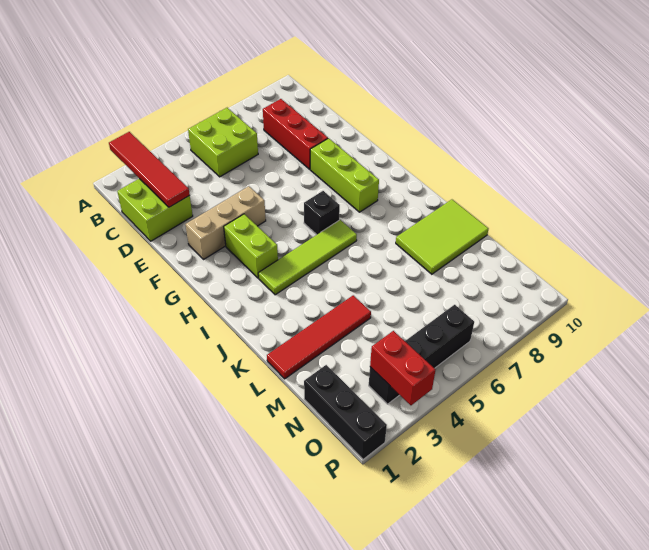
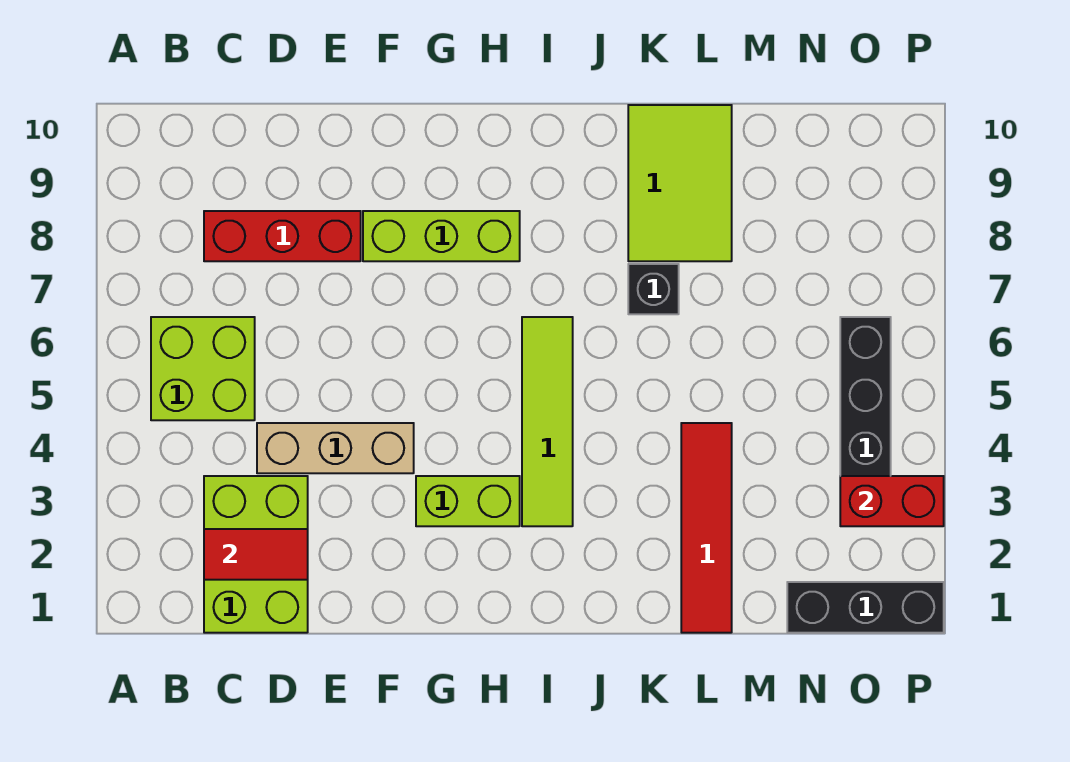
red tile A2:D2 level 2 -> red tile C2:D2 level 2
lime brick C1:D2 level 1 -> lime brick C1:D3 level 1
tan brick F2:F4 level 1 -> tan brick D4:F4 level 1
black brick H6 level 1 -> black brick K7 level 1

